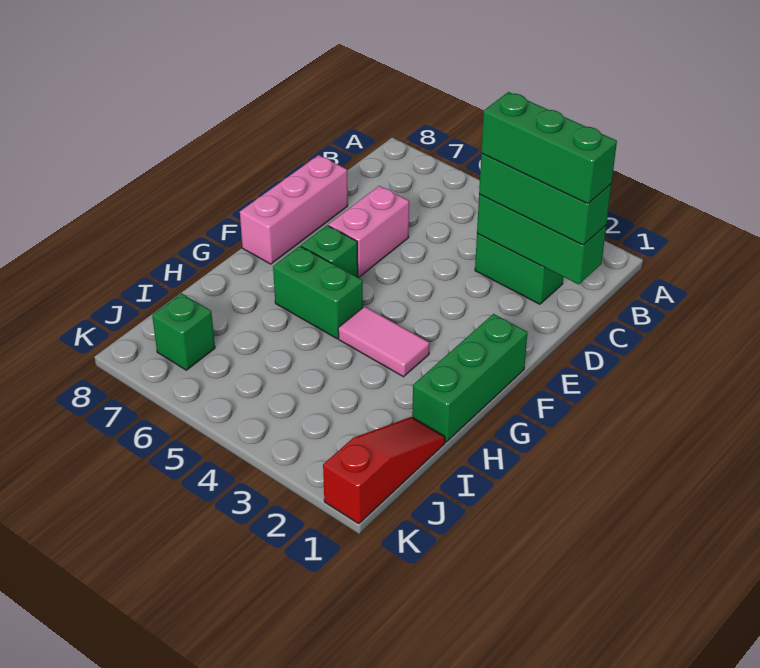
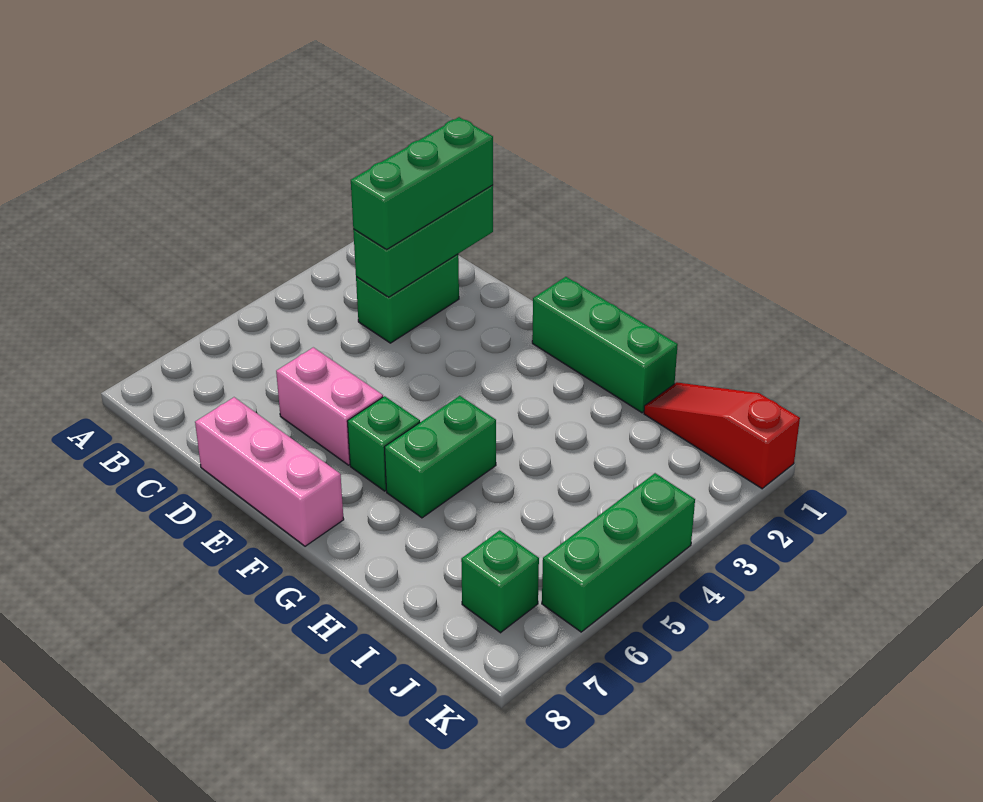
green brick C1:C3 level 4 -> green brick K4:K6 level 1
pink tile G3:G4 level 1 -> none

